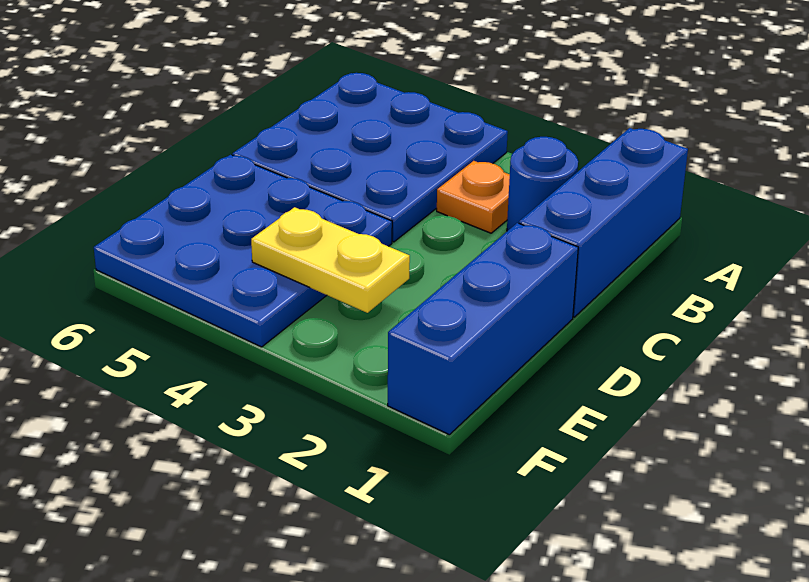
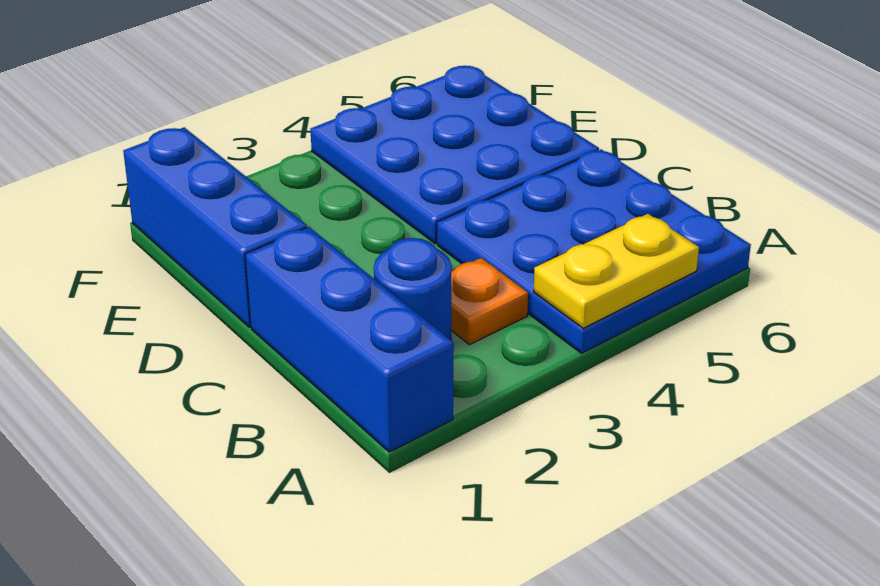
yellow plate E3:E4 level 2 -> yellow plate A4:A5 level 2

